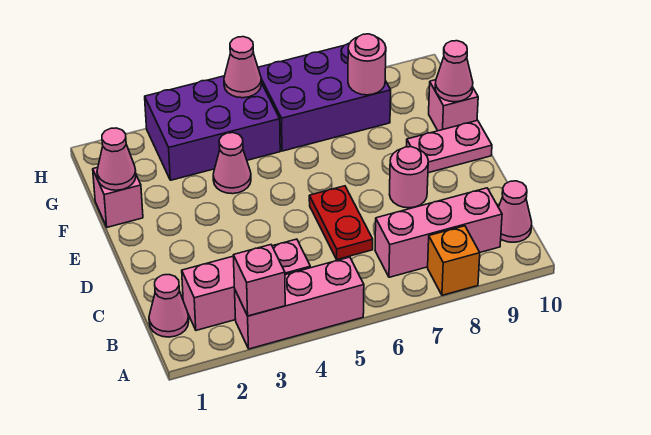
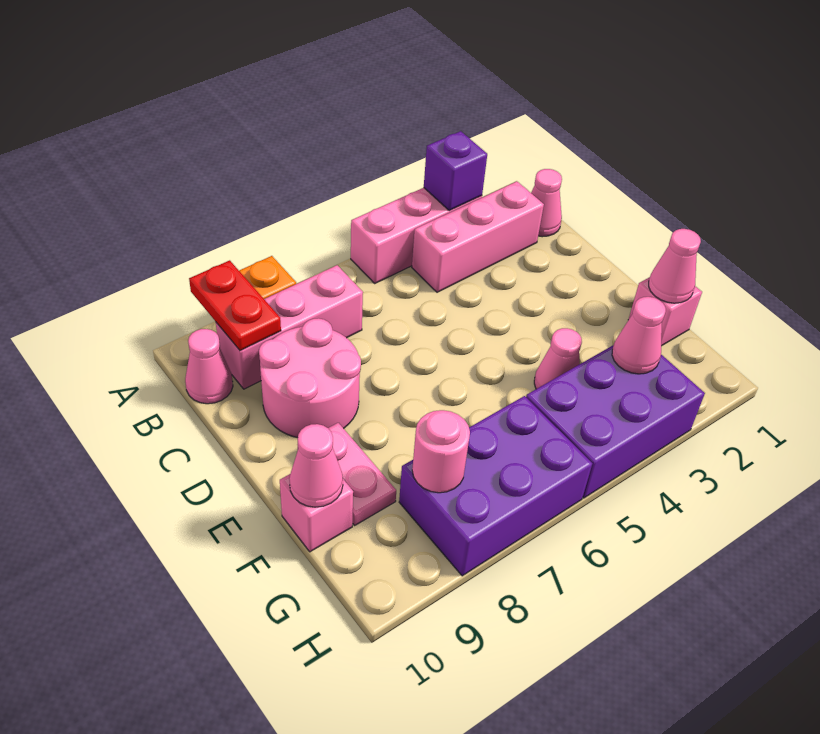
pink brick A3 level 2 -> purple brick A3 level 2
red plate C6:D6 level 1 -> red plate A9:B9 level 2
pink round brick D8 level 1 -> pink round brick C8:D9 level 1
pink plate E9:E10 level 1 -> pink plate E9:F9 level 1
pink cone H5 level 2 -> pink cone G3 level 2

